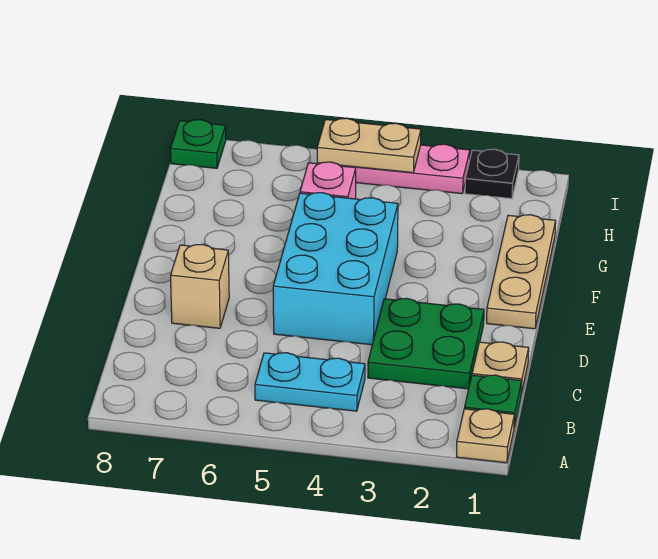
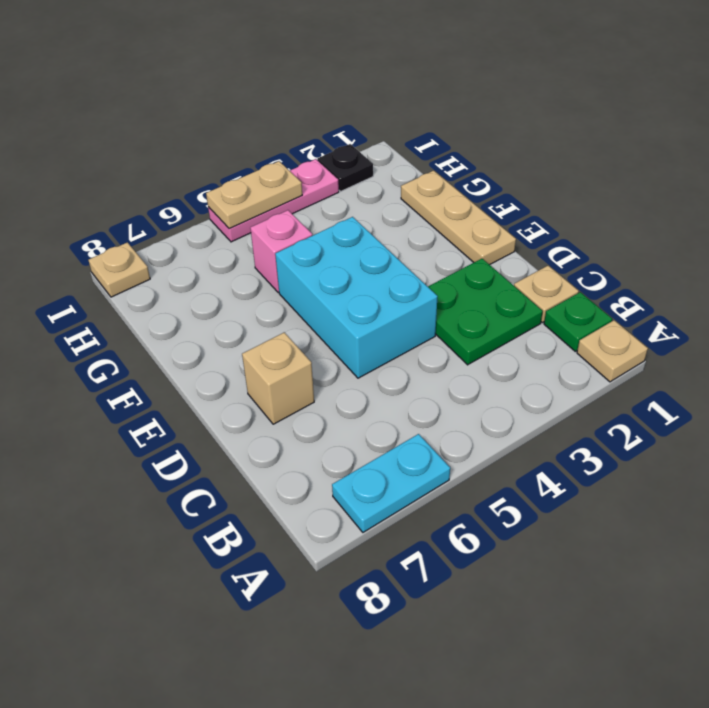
cyan plate B4:B5 level 1 -> cyan plate A6:A7 level 1
green plate I8 level 1 -> tan plate I8 level 1

